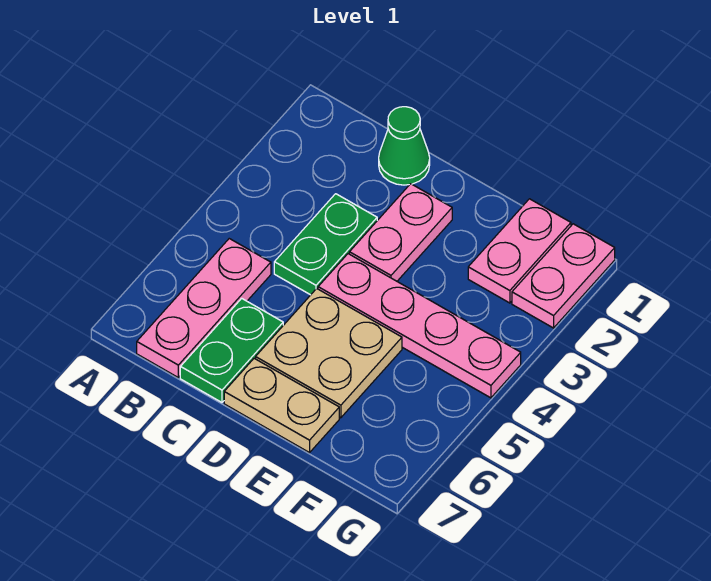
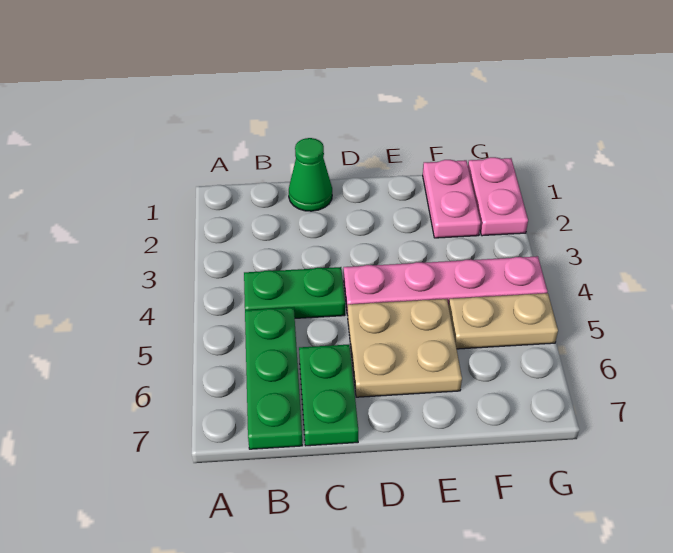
pink plate B5:B7 level 1 -> green plate B5:B7 level 1
green plate C3:C4 level 1 -> green plate B4:C4 level 1
pink plate D2:D3 level 1 -> none
tan plate D7:E7 level 1 -> tan plate F5:G5 level 1

